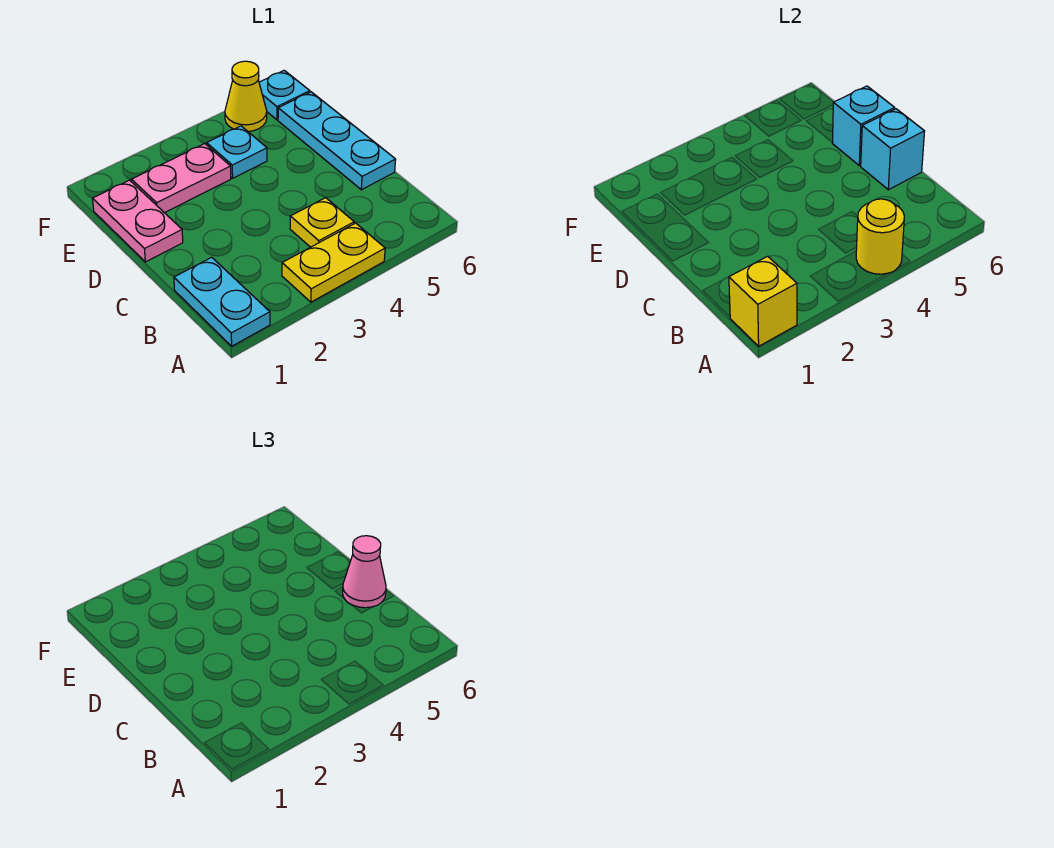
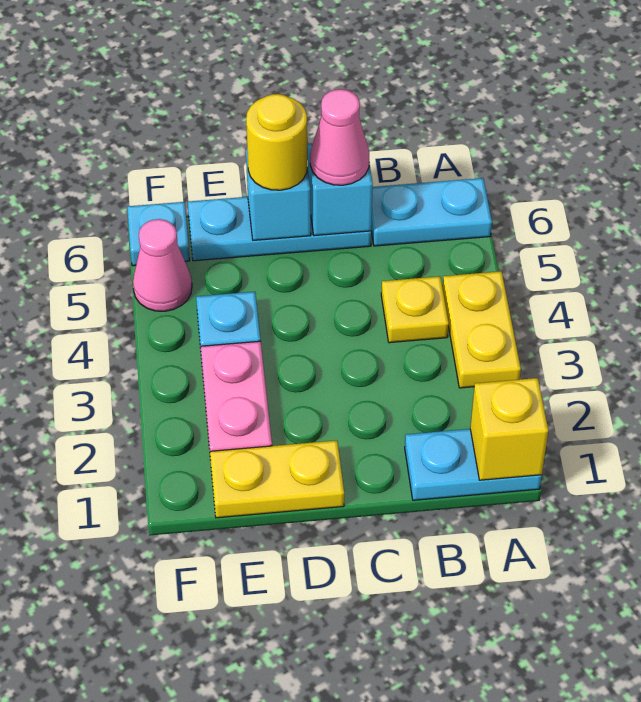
yellow round brick A4 level 2 -> yellow round brick D6 level 3
none -> cyan plate A6:B6 level 1
pink plate D1:E1 level 1 -> yellow plate D1:E1 level 1
yellow cone F5 level 1 -> pink cone F5 level 1

